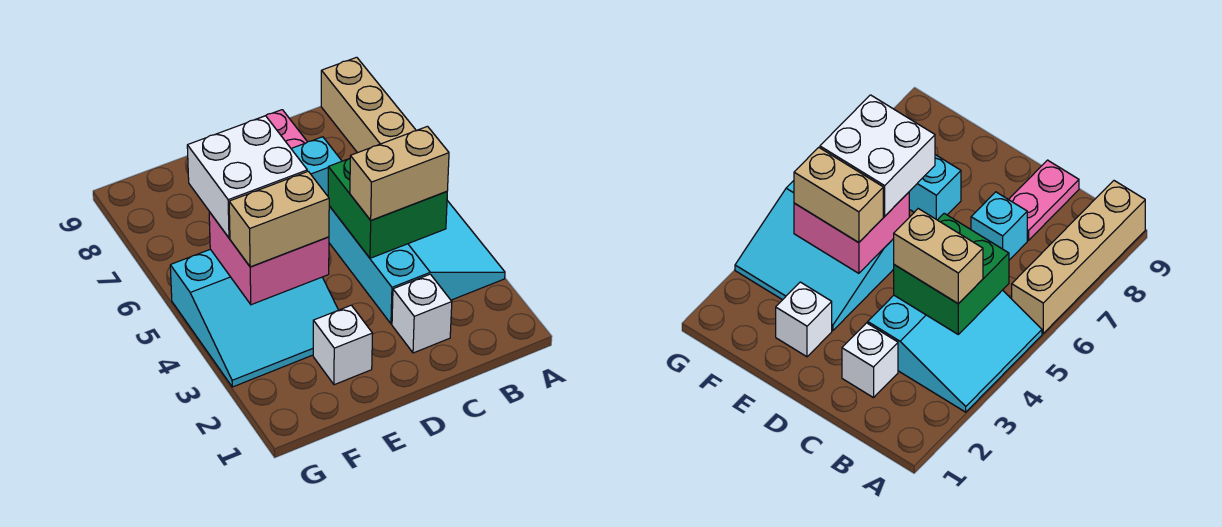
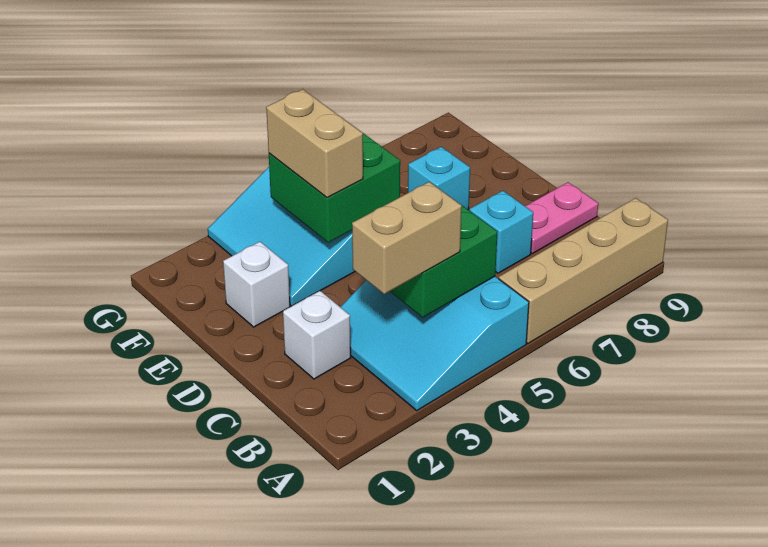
cyan slope A3:C5 level 1 top C -> cyan slope A3:C5 level 1 top 5
tan brick B4:C4 level 3 -> tan brick B3:B4 level 3
pink brick E4:F5 level 2 -> green brick E4:F5 level 2
white brick E5:F6 level 3 -> none

